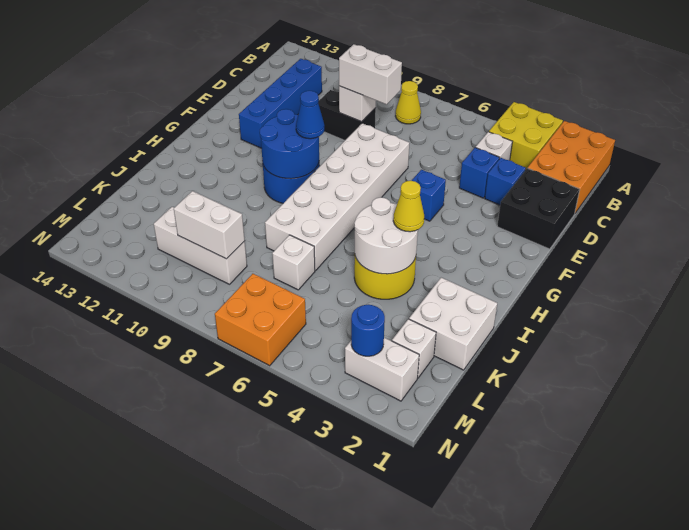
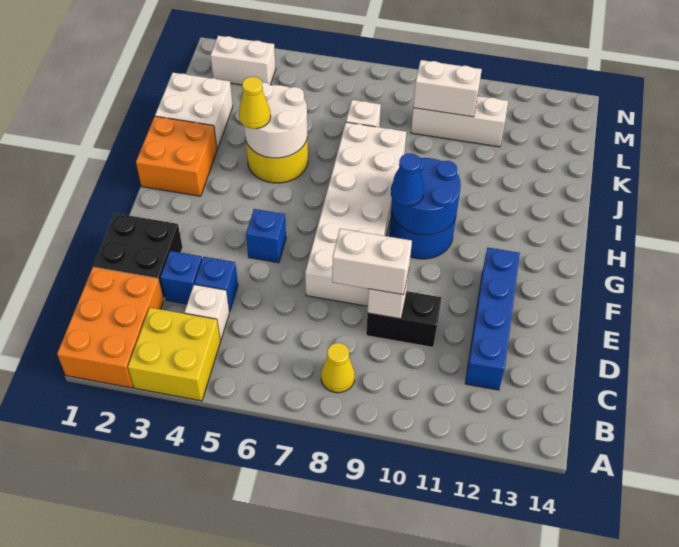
white brick L2 level 1 -> none
blue round brick M3 level 2 -> none
orange brick M6:N7 level 1 -> orange brick H1:I2 level 1

